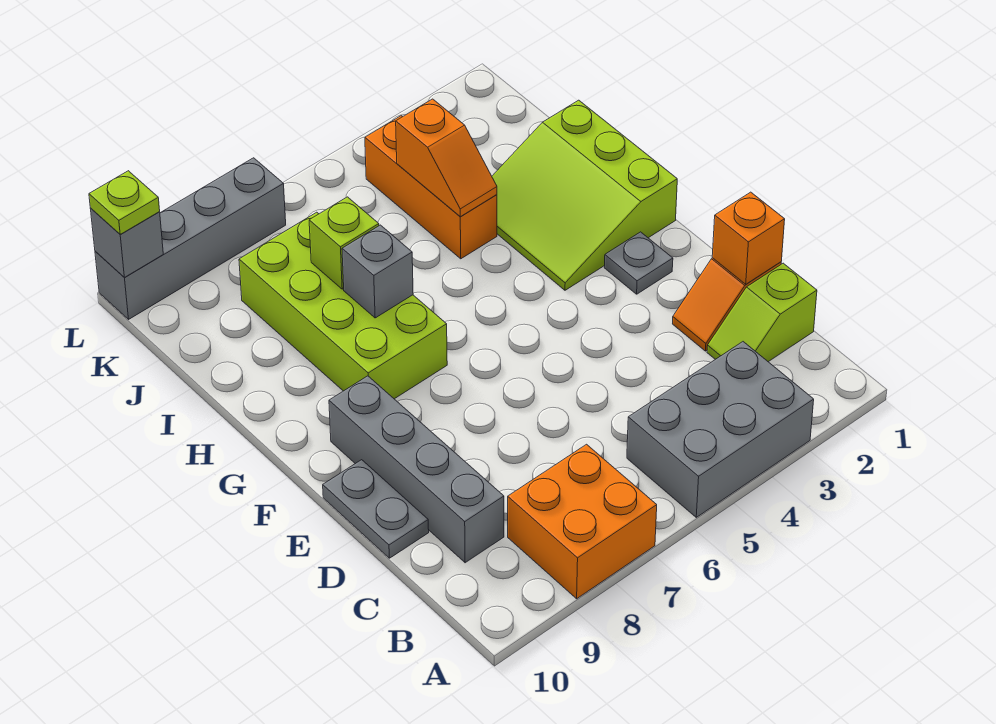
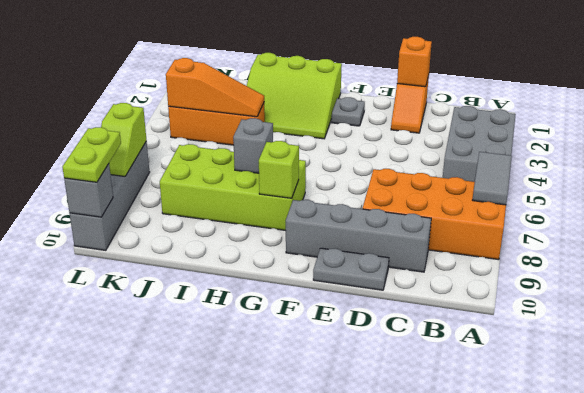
none -> grey tile A6:A7 level 2
orange brick A7:B8 level 1 -> orange brick A7:D8 level 1
lime slope C1:C2 level 1 top 1 -> lime slope L7:L8 level 2 top 7
orange slope I4:J4 level 2 top J -> orange slope I4:K4 level 2 top K
lime brick I7 level 2 -> lime brick G8 level 2
lime plate L10 level 3 -> lime plate L9:L10 level 3

